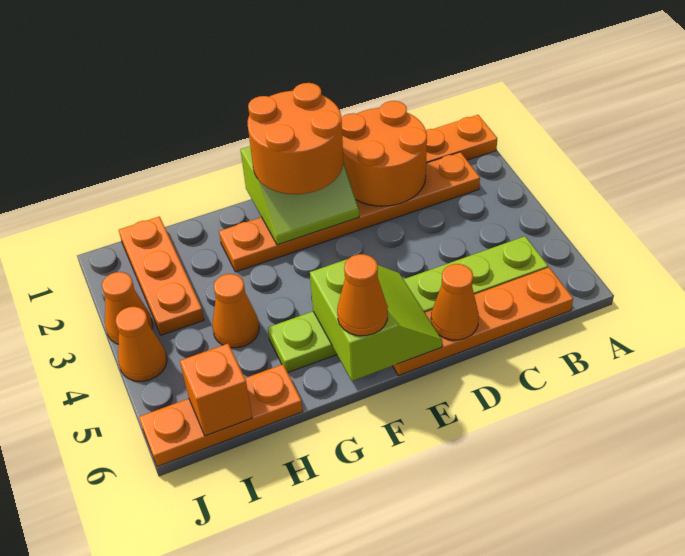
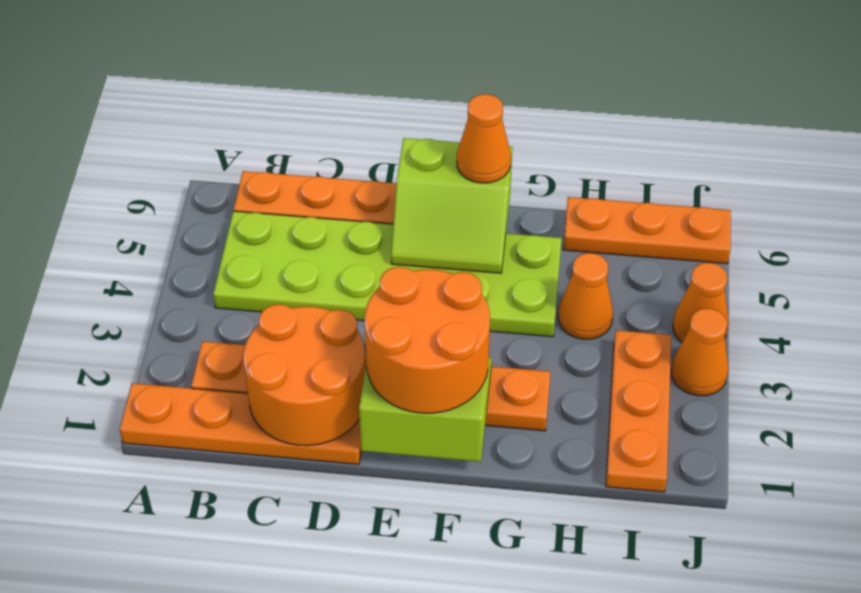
lime plate B5:G5 level 1 -> lime plate B4:G5 level 1
orange cone D6 level 2 -> none
lime slope E5:F6 level 2 top F -> lime slope E5:F6 level 2 top 6
orange brick I6 level 2 -> none

